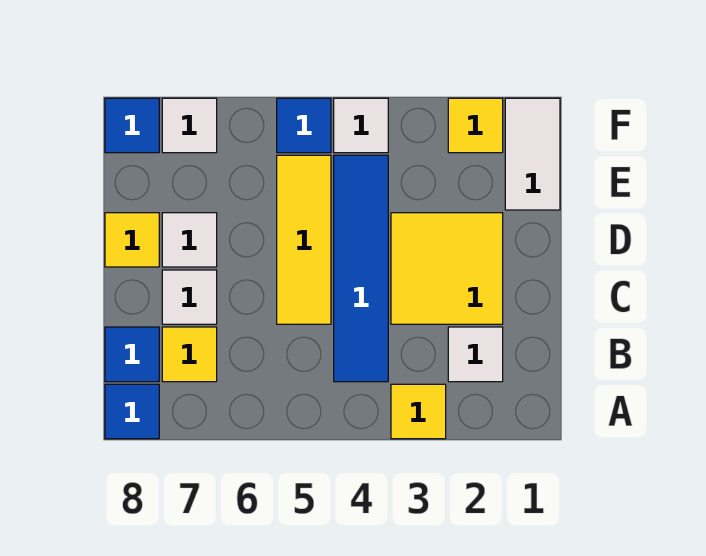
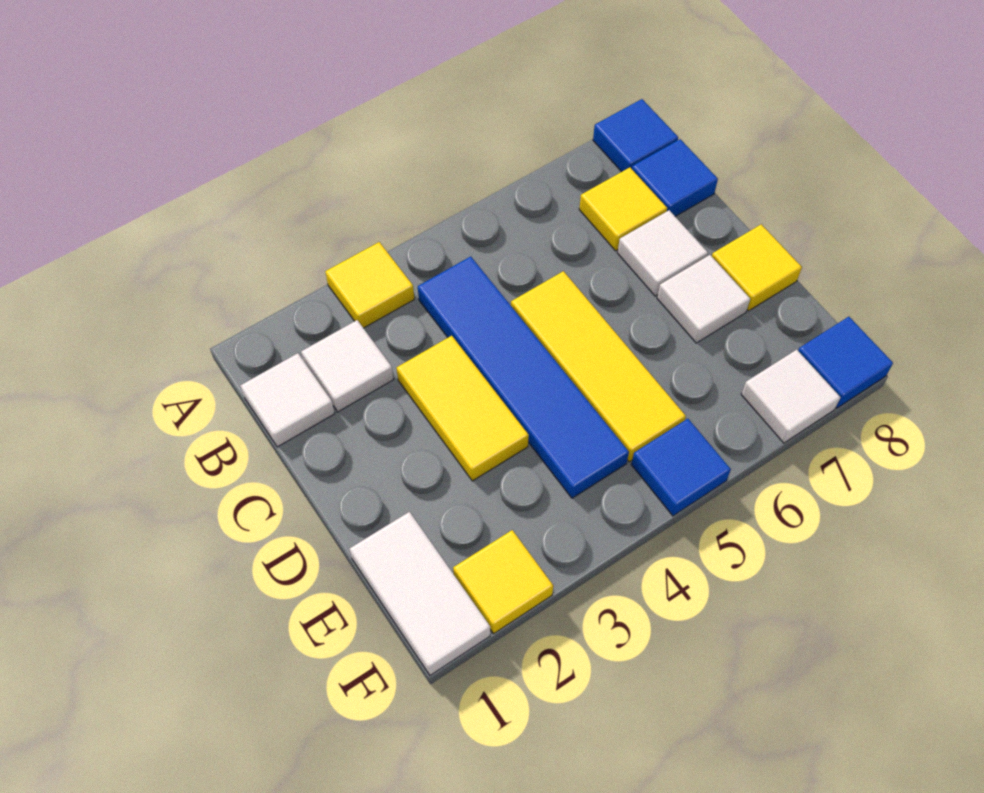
yellow tile C2:D3 level 1 -> yellow tile C3:D3 level 1
white tile F4 level 1 -> white tile B1 level 1

